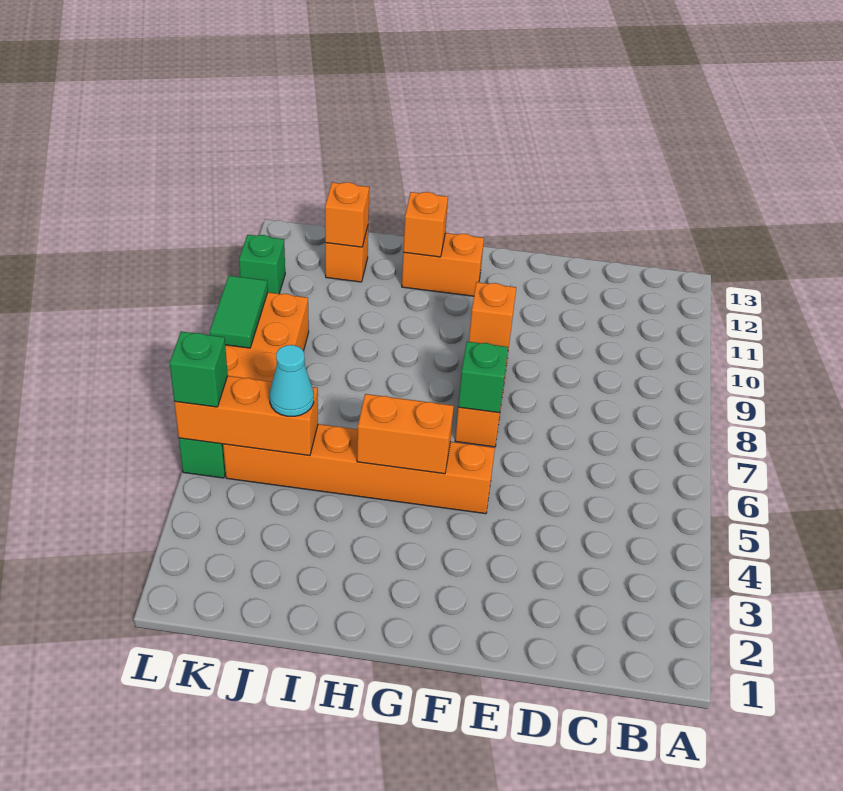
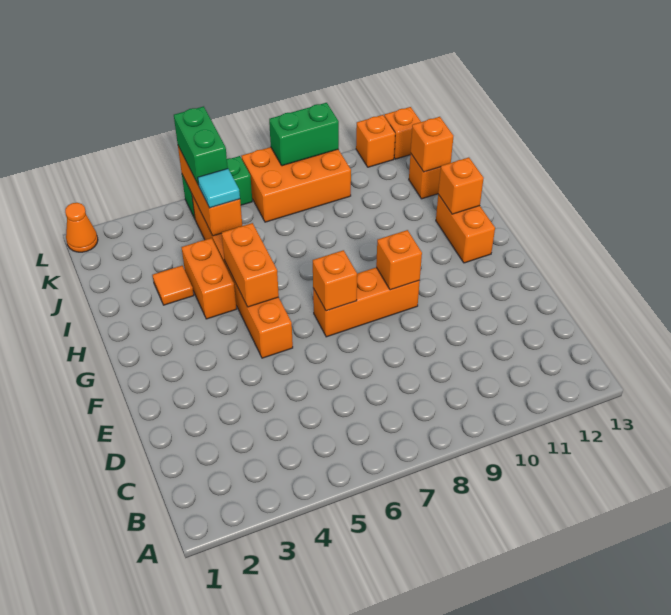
green brick F7 level 2 -> orange brick F7 level 2
none -> orange brick H4:I4 level 1
none -> orange tile I3 level 1
cyan cone J5 level 3 -> cyan tile J5 level 3
none -> orange cone L1 level 1
green brick L5 level 3 -> green brick K5:L5 level 3
green tile L8:L9 level 2 -> green brick L8:L9 level 2
green brick L11 level 1 -> orange brick L11 level 1
none -> orange brick L12 level 1

